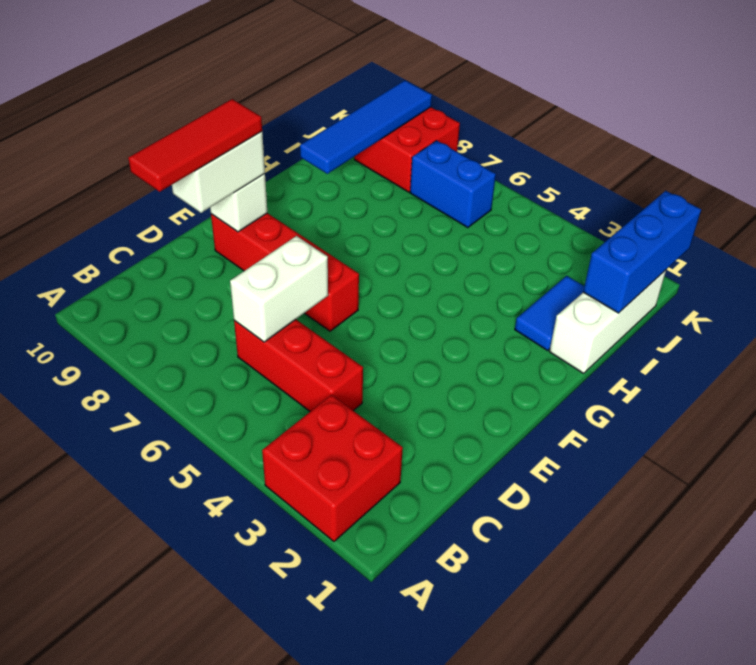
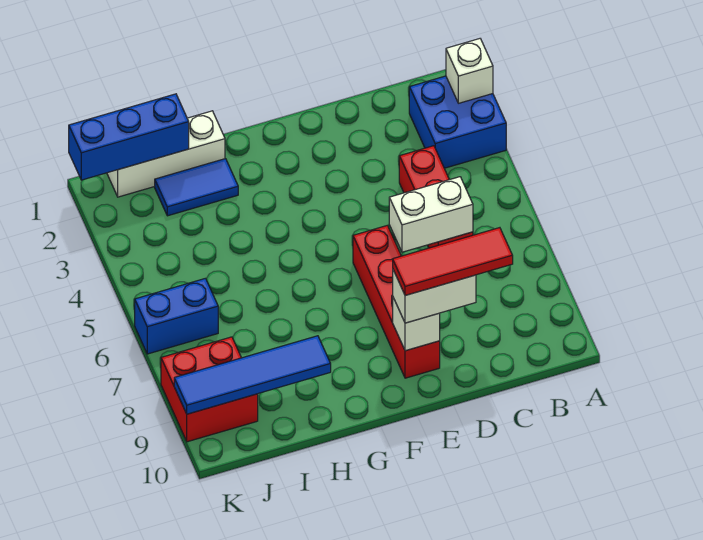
red brick A2:B3 level 1 -> blue brick A2:B3 level 1
none -> white brick A2 level 2
blue brick J6:J7 level 1 -> blue brick J6:K6 level 1

